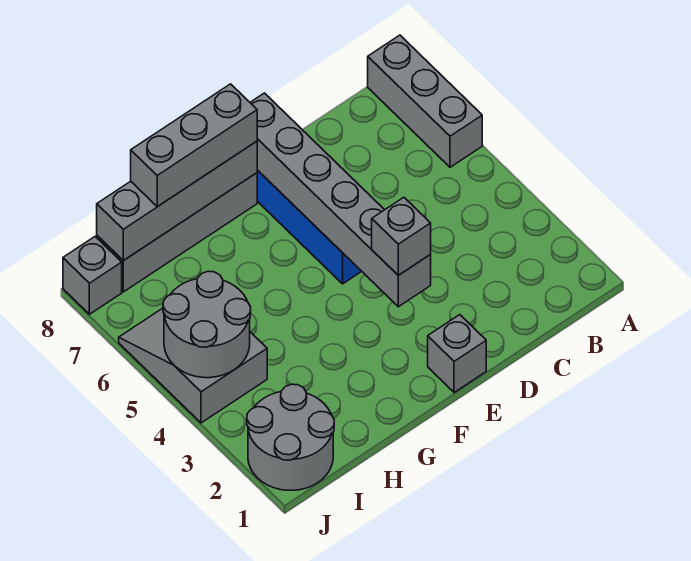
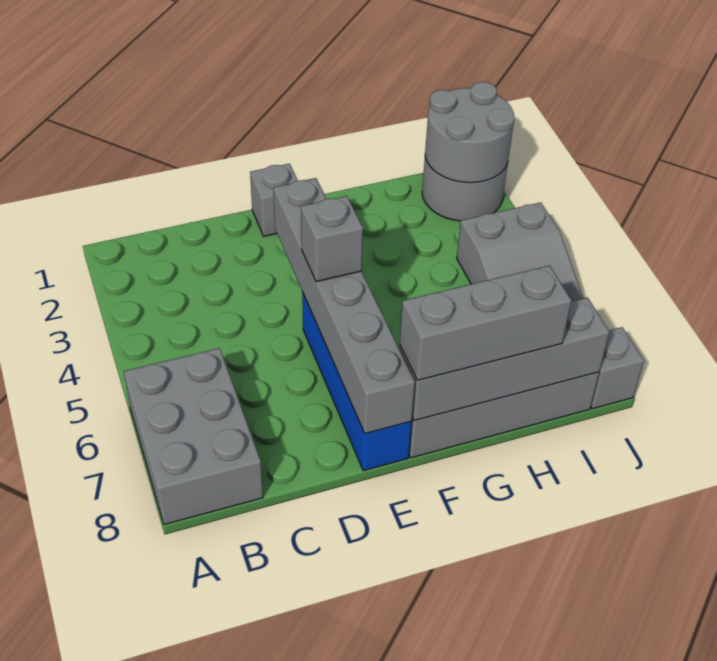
grey brick A6:A8 level 1 -> grey brick A6:B8 level 1
grey brick E3 level 3 -> grey brick E5 level 3
grey round brick I4:J5 level 2 -> grey round brick I1:J2 level 2

